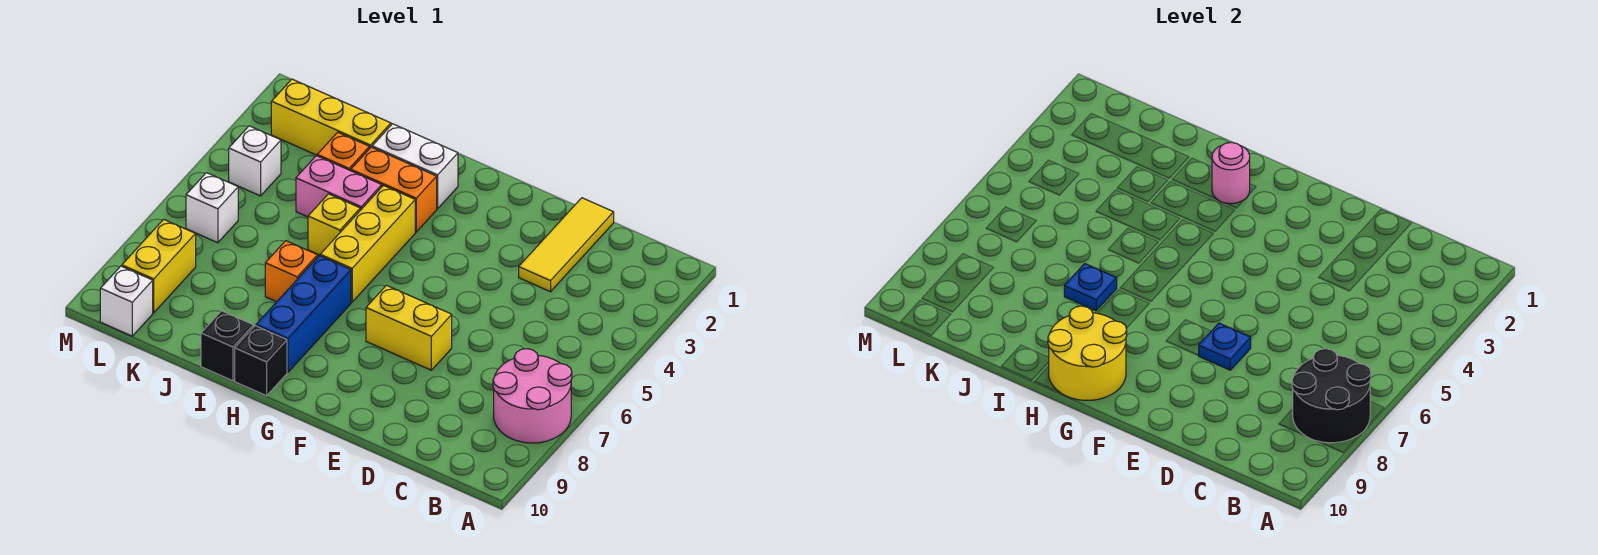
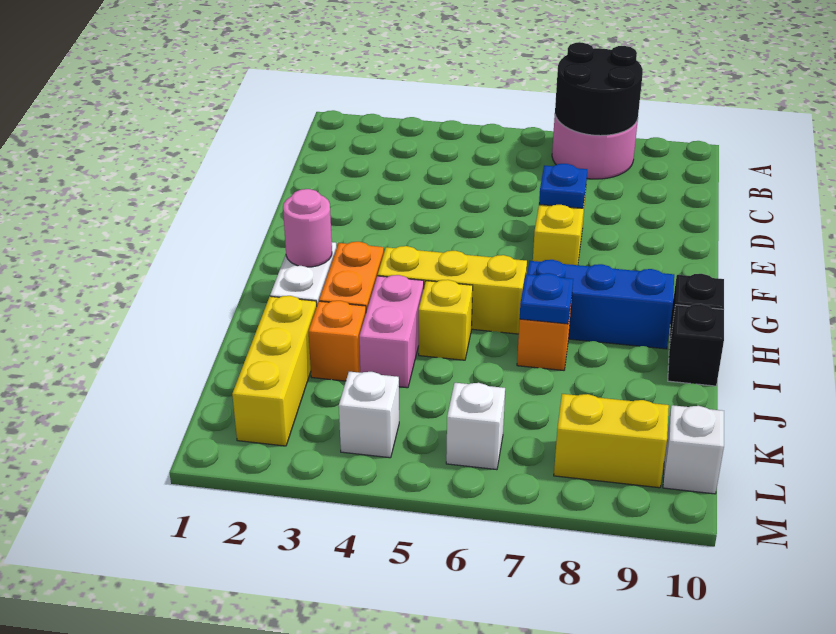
yellow tile D1:D3 level 1 -> none
yellow round brick G9:H10 level 2 -> none

